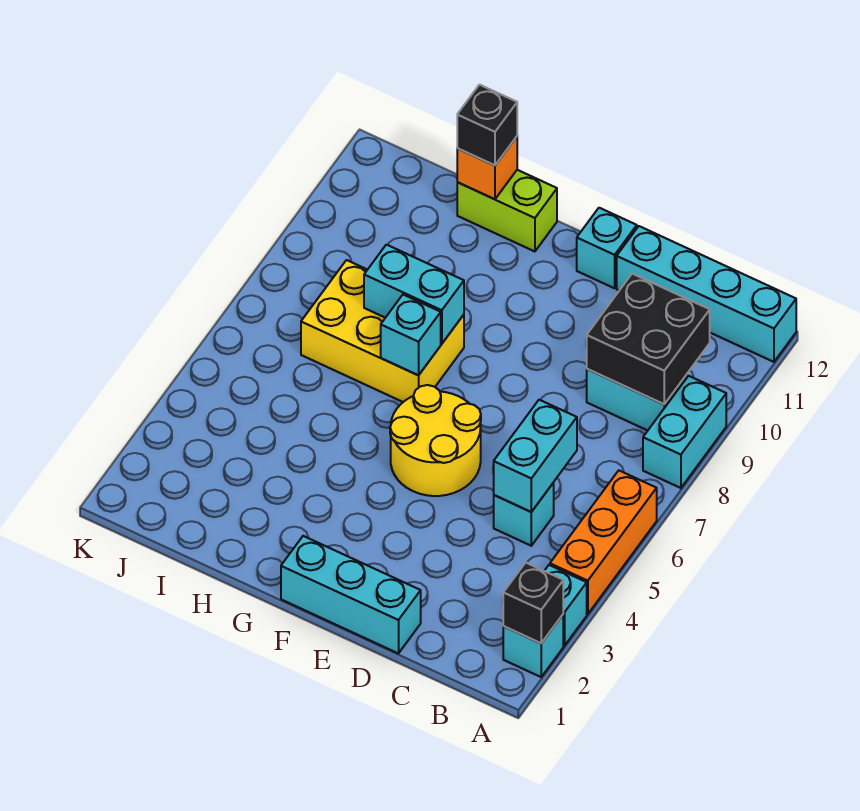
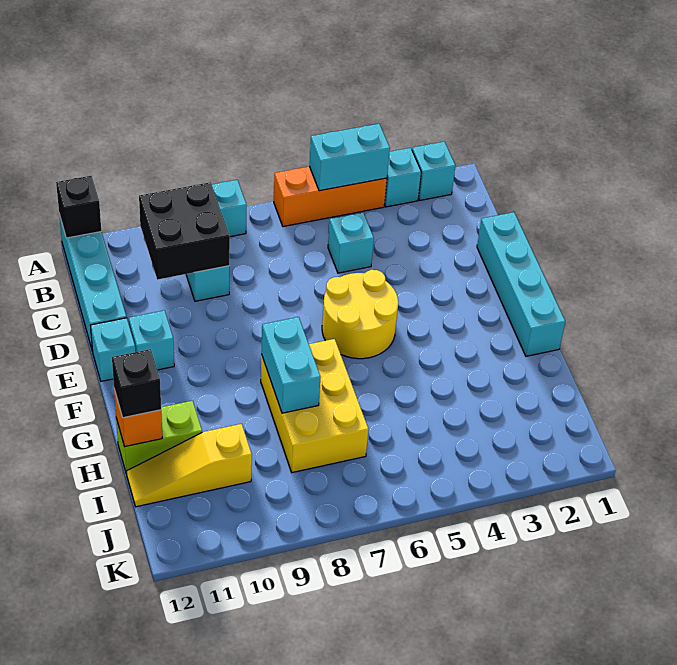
black brick A2 level 2 -> black brick A12 level 2
cyan brick C5:C6 level 2 -> cyan brick A4:A5 level 2
cyan brick D1:F1 level 1 -> cyan brick D1:G1 level 1
cyan brick G7 level 2 -> cyan brick E11 level 1
lime brick G12:H12 level 1 -> lime brick H11:H12 level 1
none -> yellow slope I10:I12 level 1 top 10

